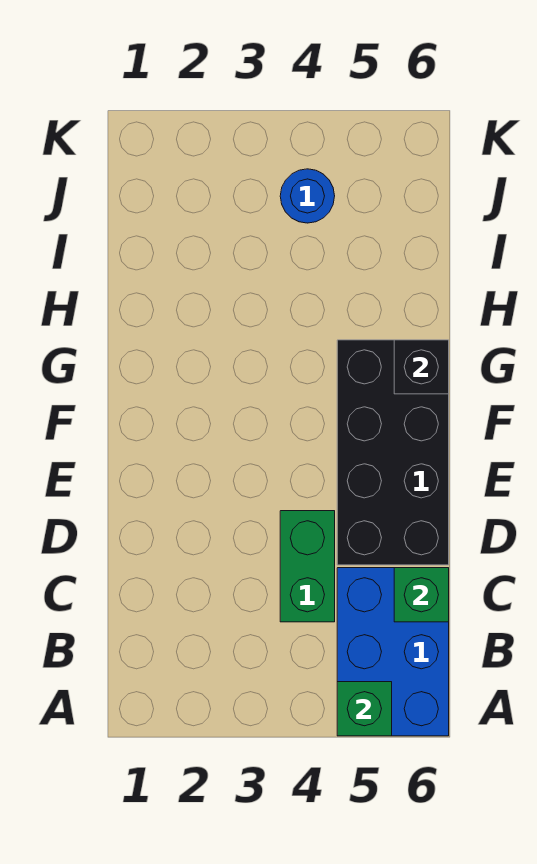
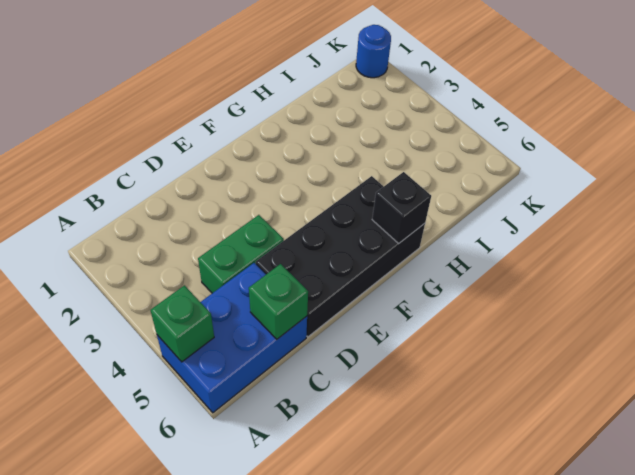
blue round brick J4 level 1 -> blue round brick K1 level 1

